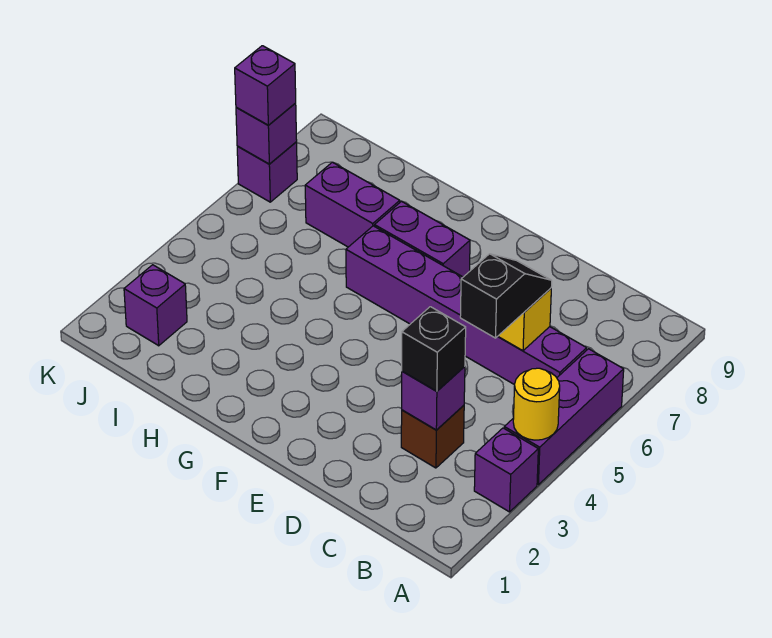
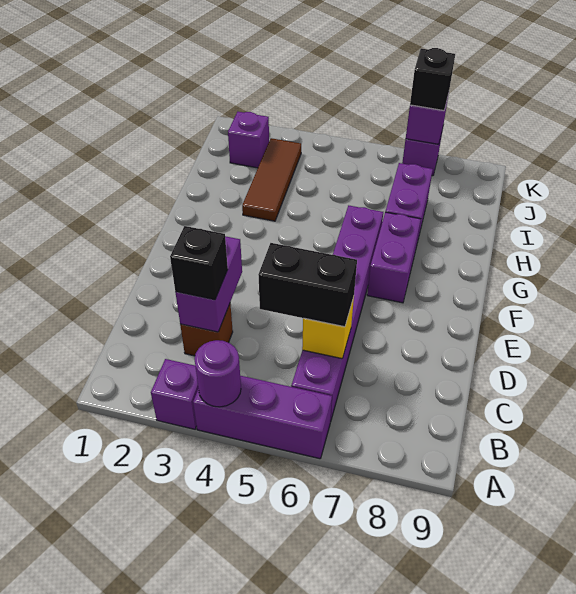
yellow round brick A4 level 2 -> purple round brick A4 level 2
purple brick C3 level 2 -> purple brick C3:D3 level 2
black slope C5:C6 level 3 top 5 -> black brick C5:C6 level 3
none -> brown tile H3:J3 level 1
purple brick K7 level 3 -> black brick K7 level 3

